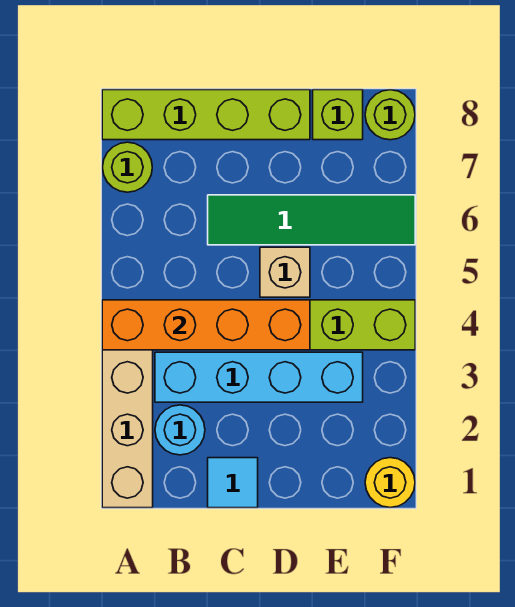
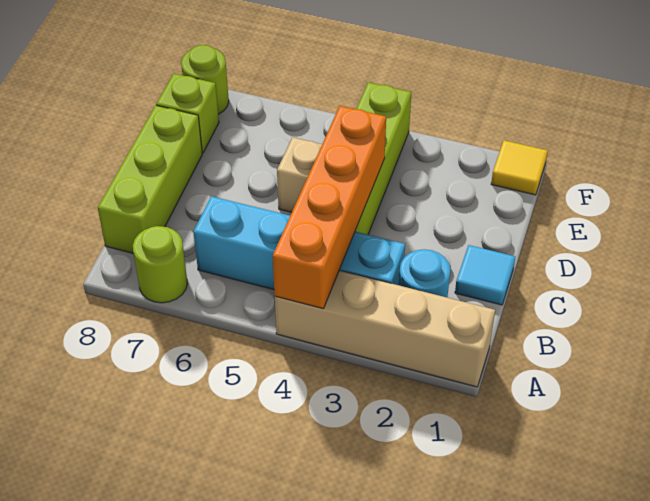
lime brick A8:D8 level 1 -> lime brick B8:D8 level 1
cyan brick B3:E3 level 1 -> cyan brick B3:B6 level 1
green tile C6:F6 level 1 -> none
yellow round brick F1 level 1 -> yellow tile F1 level 1

